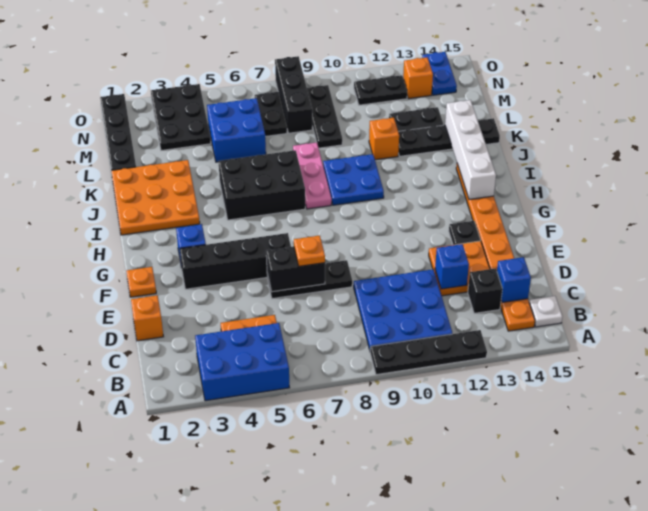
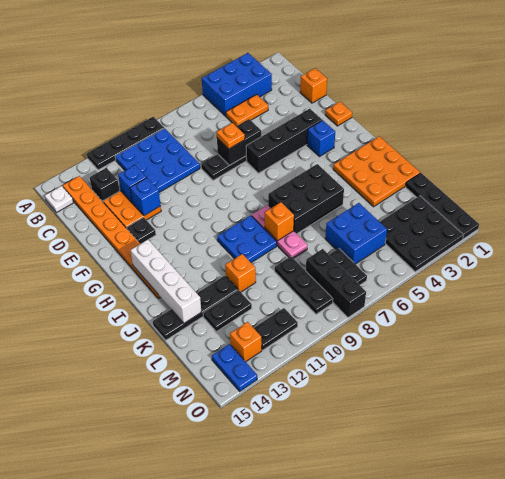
blue brick C14 level 2 -> blue brick E12 level 2
none -> orange brick J8 level 2
black plate M3:O4 level 1 -> black plate M2:O4 level 1

